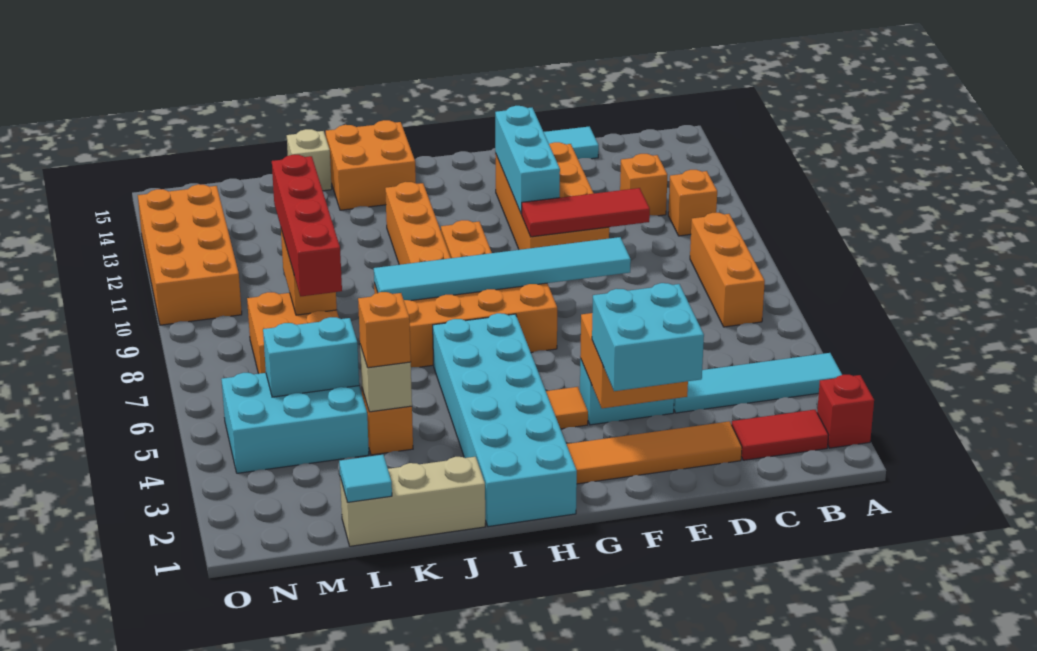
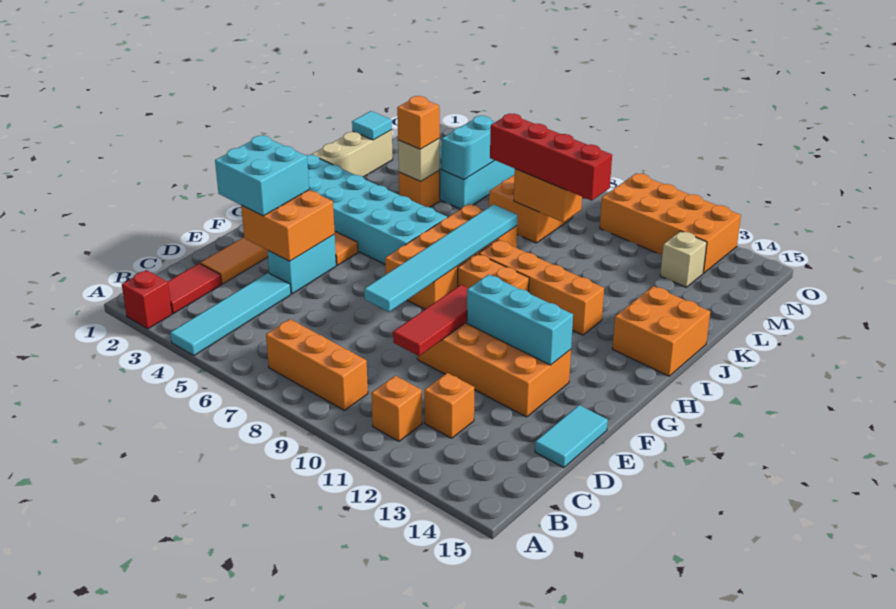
tan brick K15 level 1 -> tan brick M13 level 1

